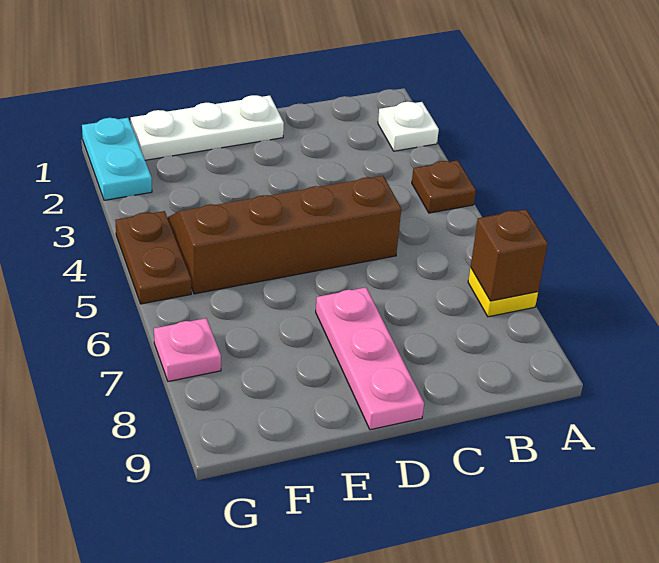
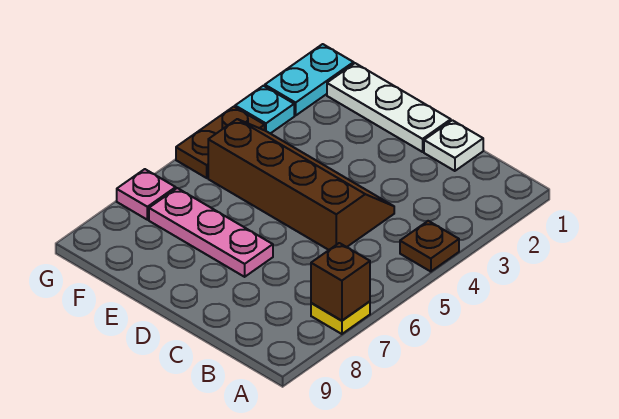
white plate A2 level 1 -> white plate C1 level 1
pink plate D7:D9 level 1 -> pink plate D7:F7 level 1
none -> cyan plate G3 level 1

